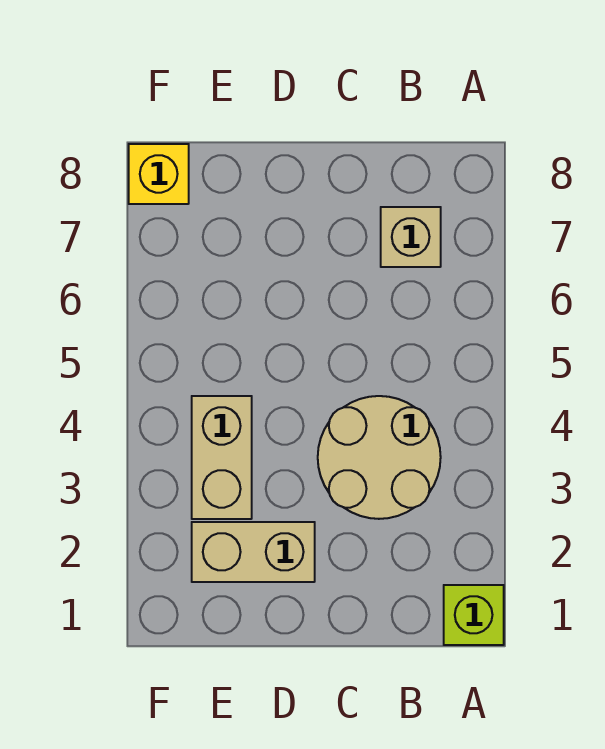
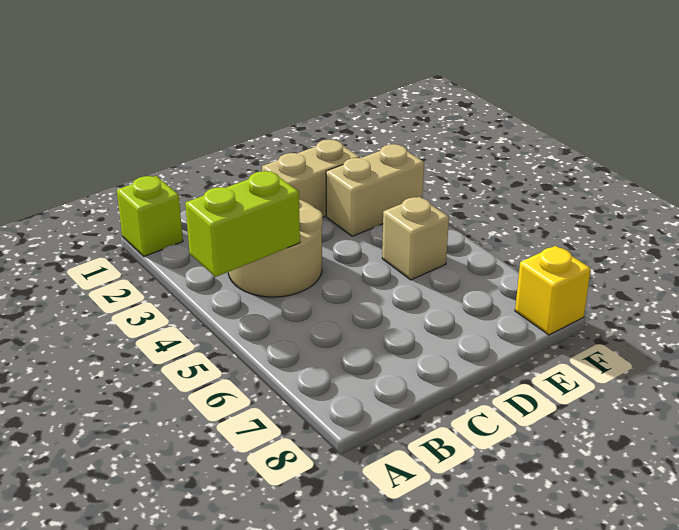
none -> lime brick A4:B4 level 2
tan brick B7 level 1 -> tan brick E5 level 1
tan brick E3:E4 level 1 -> tan brick E3:F3 level 1

